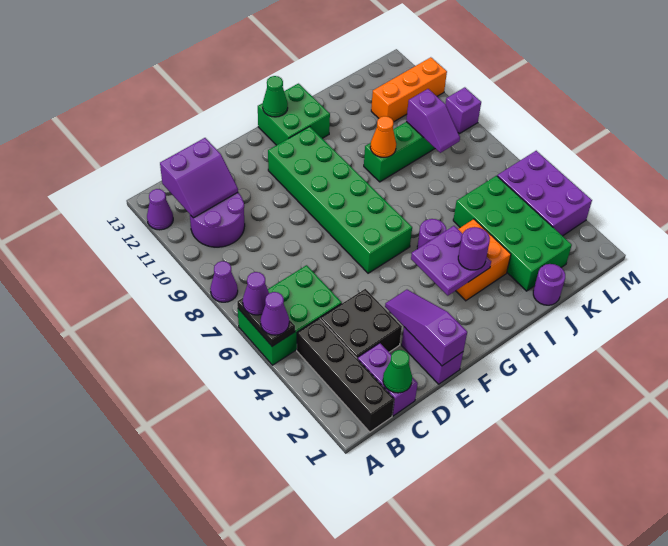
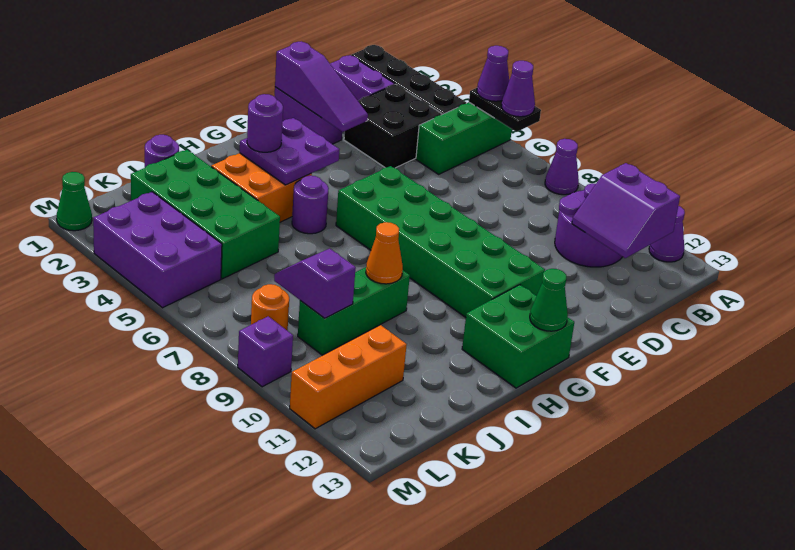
green brick A5:C6 level 1 -> green brick A5:C5 level 1
purple slope B11:C12 level 2 top 12 -> purple slope B11:C12 level 2 top B
green cone C1 level 2 -> green cone M1 level 1
none -> orange round brick L8 level 1

